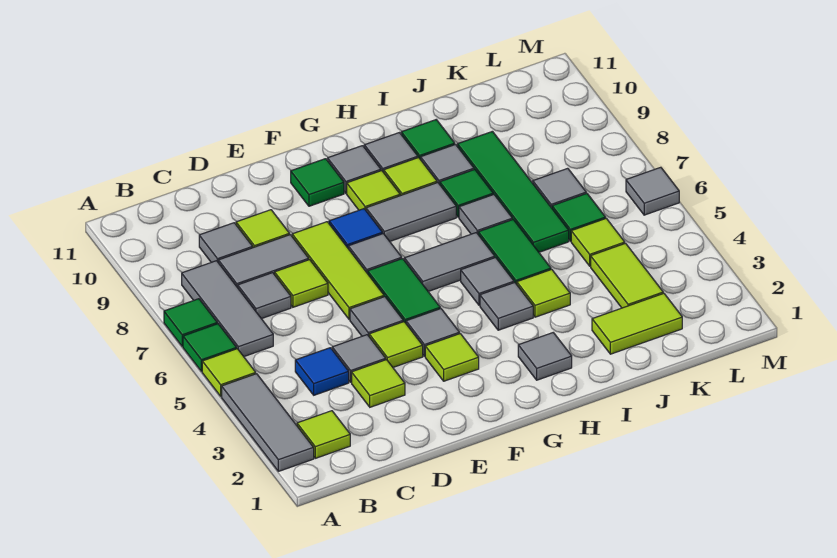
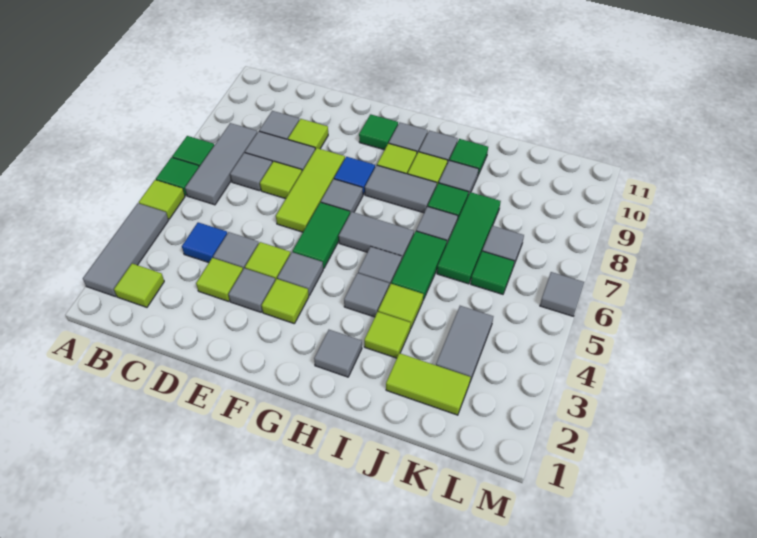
grey tile E5 level 1 -> grey tile E3 level 1
green tile J6:J9 level 1 -> green tile J6:J8 level 1
lime tile K3:K4 level 1 -> grey tile K3:K4 level 1
lime tile K5 level 1 -> lime tile I3 level 1

